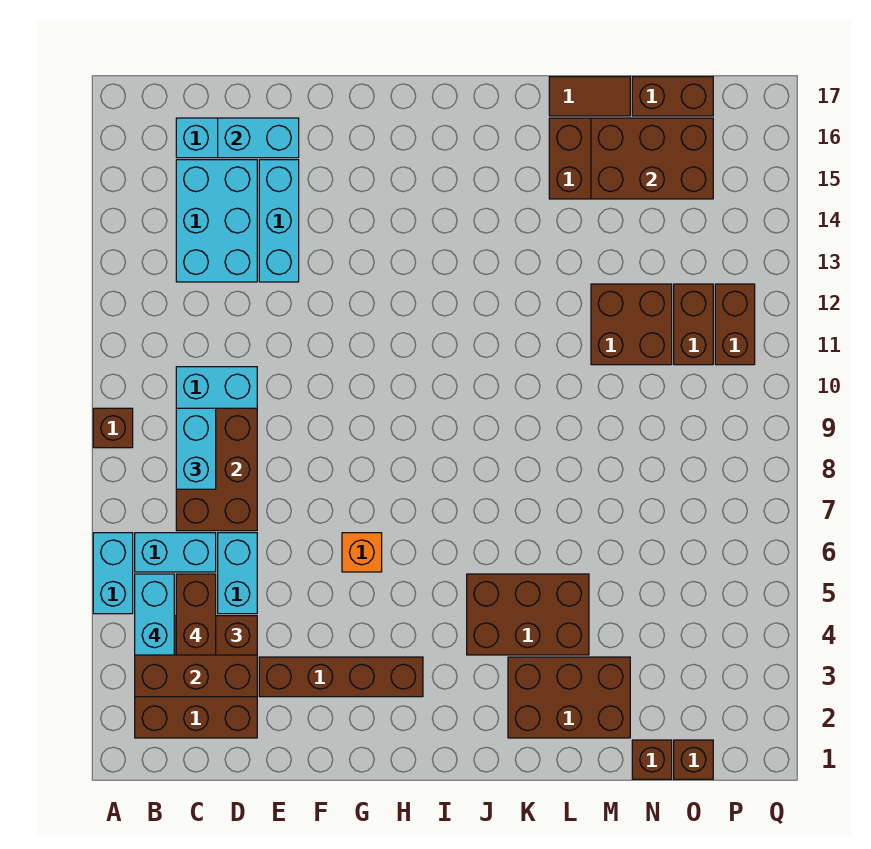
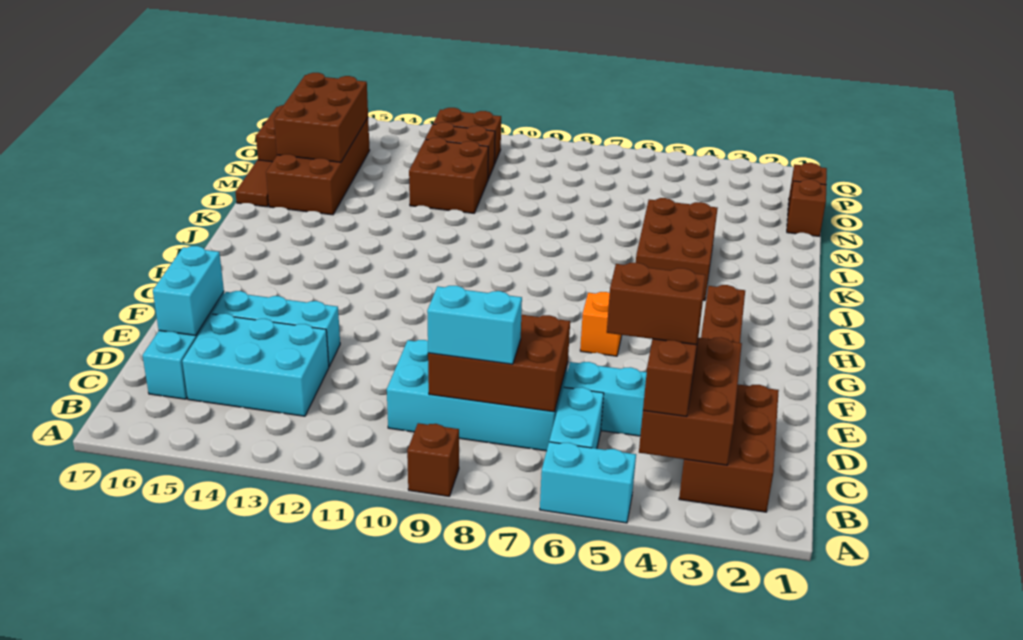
cyan brick B4:B5 level 4 -> none
brown brick K2:M3 level 1 -> none

